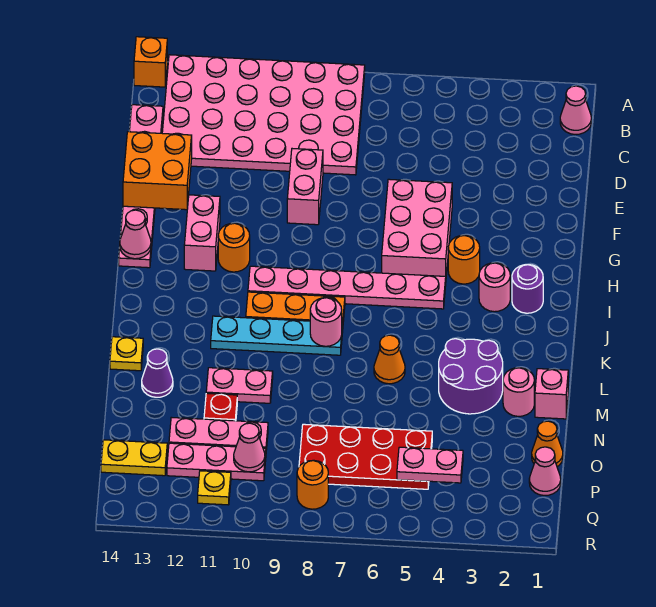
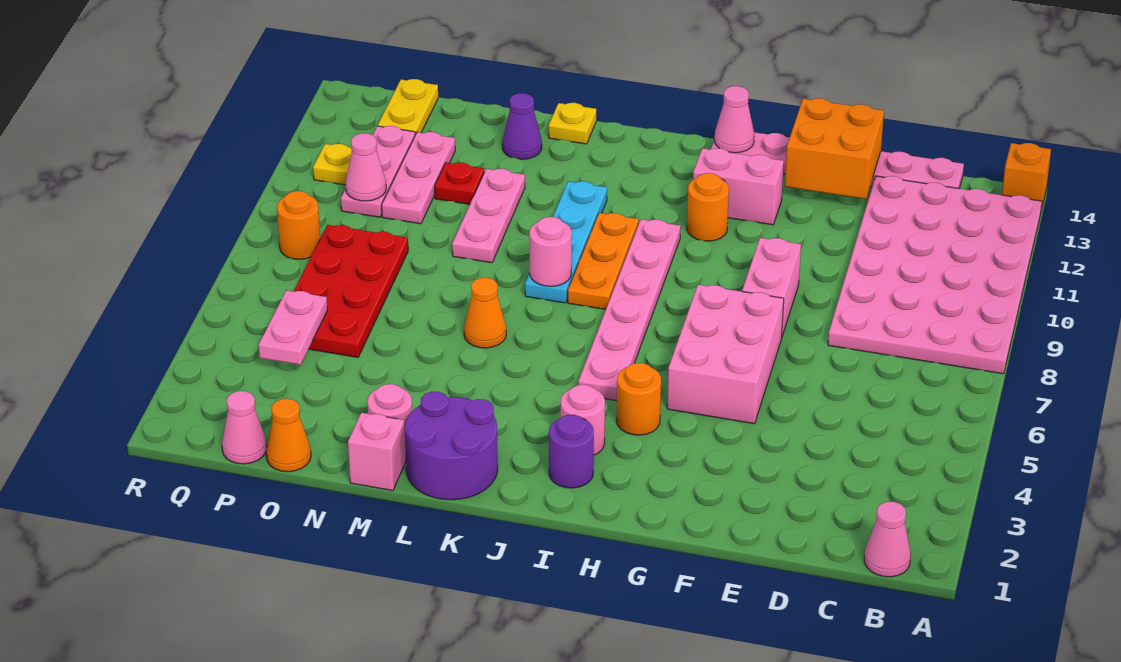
pink brick E9:F9 level 1 -> pink brick F8:F9 level 1
pink brick F5:H6 level 1 -> pink brick F5:G7 level 1
purple round brick L3:M4 level 1 -> purple round brick K1:L2 level 1
pink plate M10:M11 level 1 -> pink plate M9:M11 level 1

